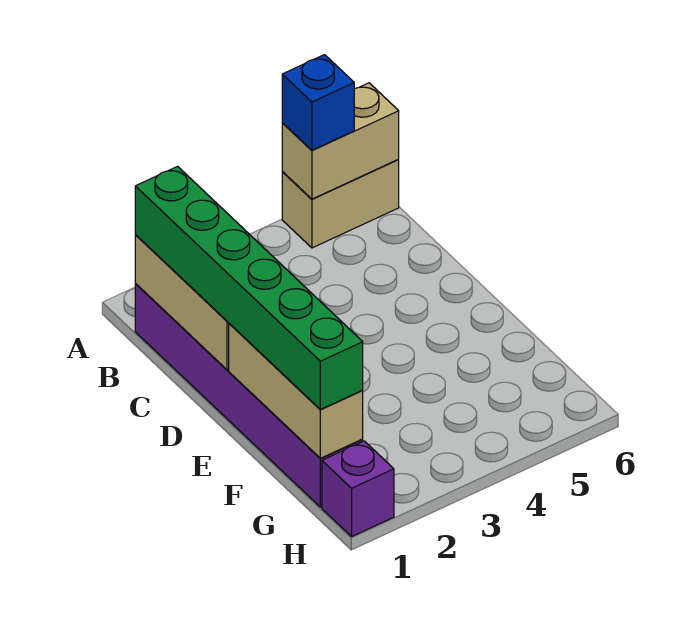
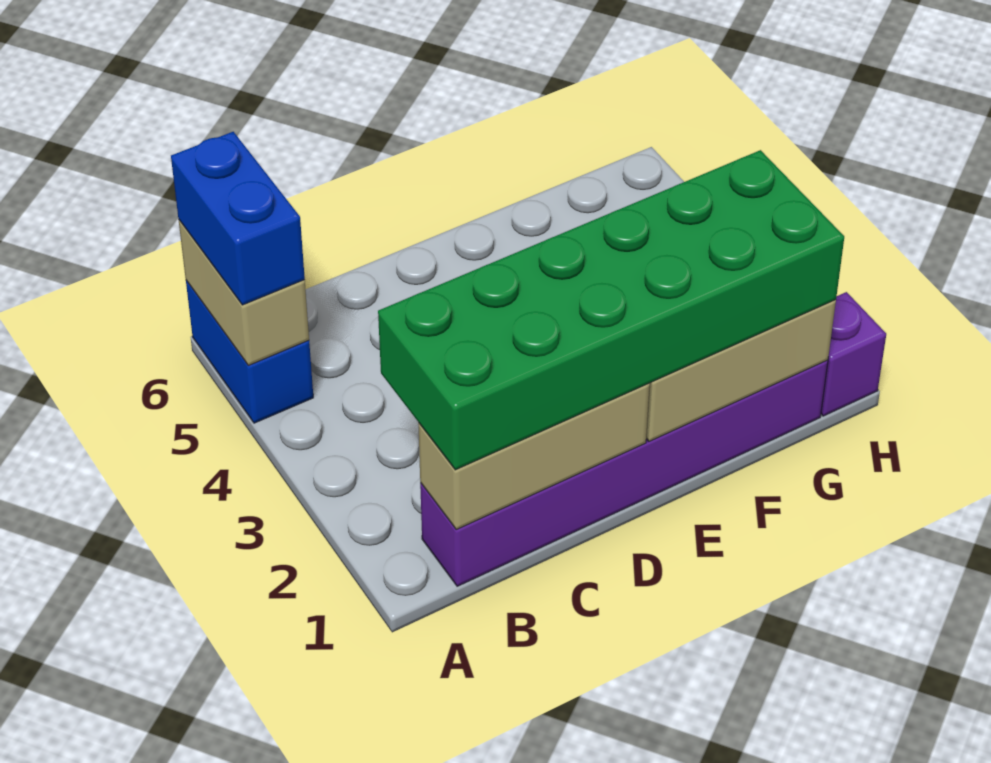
tan brick A5:A6 level 1 -> blue brick A5:A6 level 1
blue brick A5 level 3 -> blue brick A5:A6 level 3
green brick B1:G1 level 3 -> green brick B1:G2 level 3

